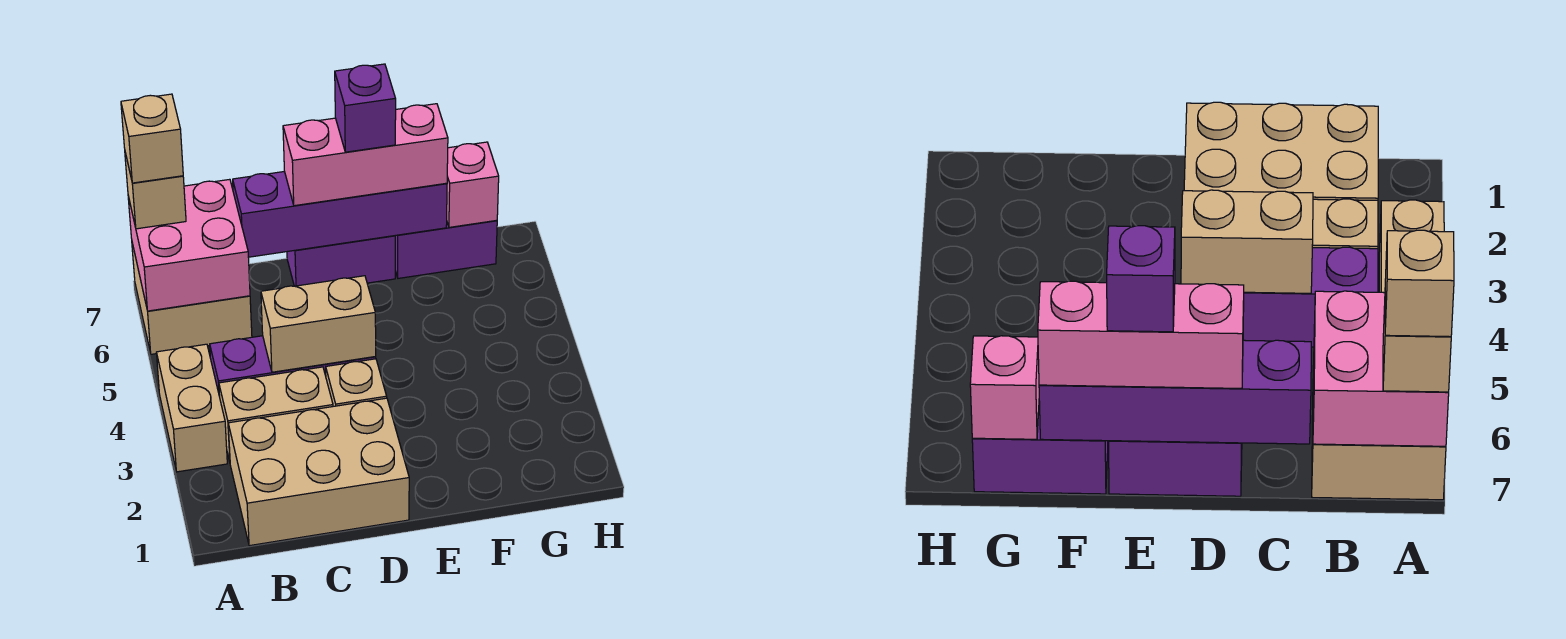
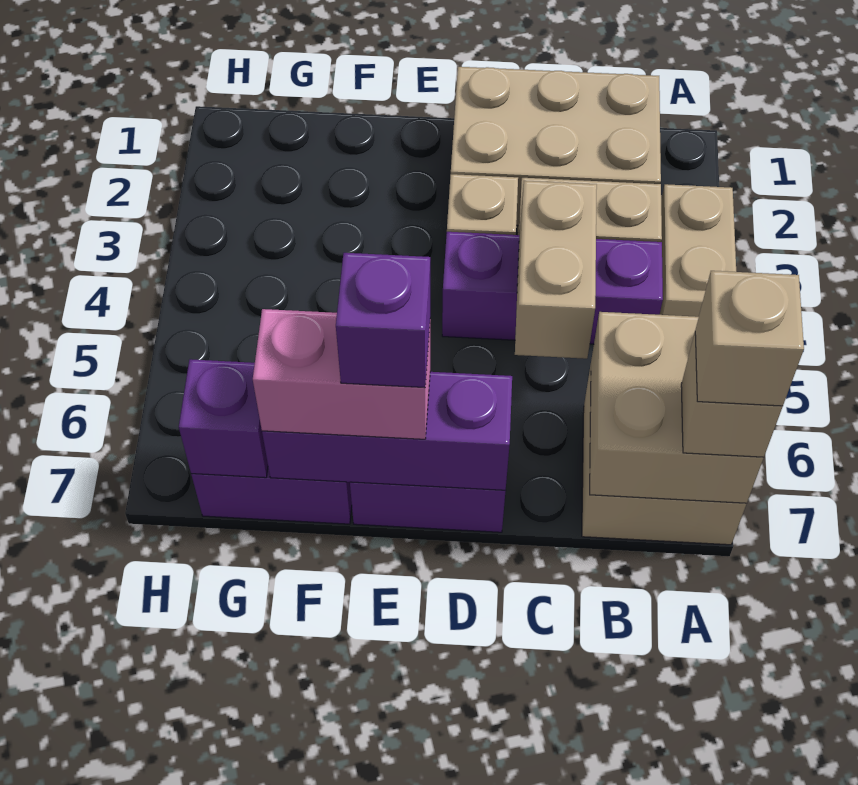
pink brick A6:B7 level 2 -> tan brick A6:B7 level 2
tan brick C4:D4 level 2 -> tan brick C4:C5 level 2
purple brick C7:F7 level 2 -> purple brick D7:F7 level 2
pink brick D7:F7 level 3 -> pink brick E7:F7 level 3
pink brick G7 level 2 -> purple brick G7 level 2

